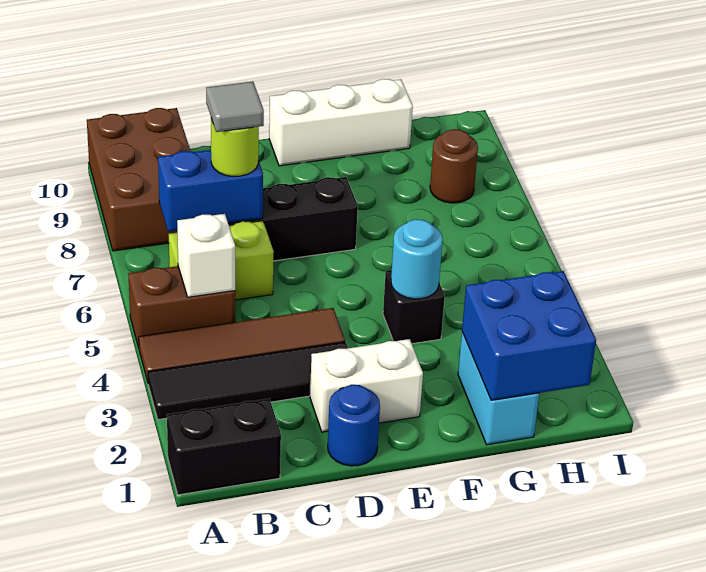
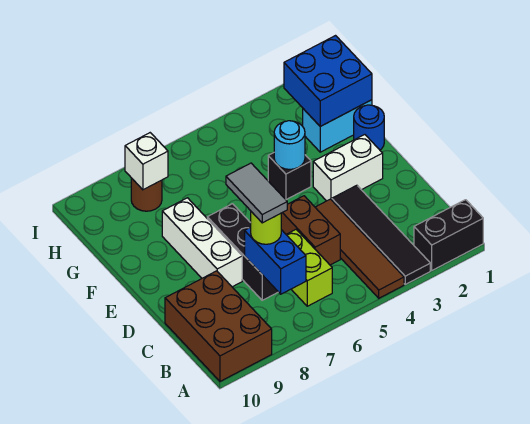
black brick A1:B1 level 1 -> black brick A1:A2 level 1
brown brick A5:B5 level 1 -> brown brick C5:D5 level 1
brown brick A8:B10 level 1 -> brown brick A9:C10 level 1
white brick B5 level 2 -> white brick H8 level 2
grey tile C7 level 4 -> grey tile C7:D7 level 4
blue round brick D1 level 1 -> blue round brick F1 level 1
white brick D2:E2 level 1 -> white brick E2:E3 level 1
white brick E10:G10 level 1 -> white brick D8:F8 level 1

